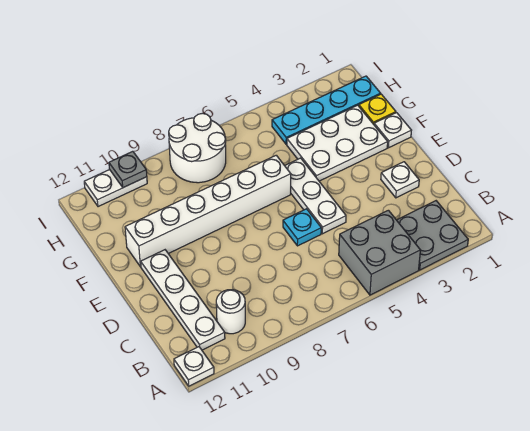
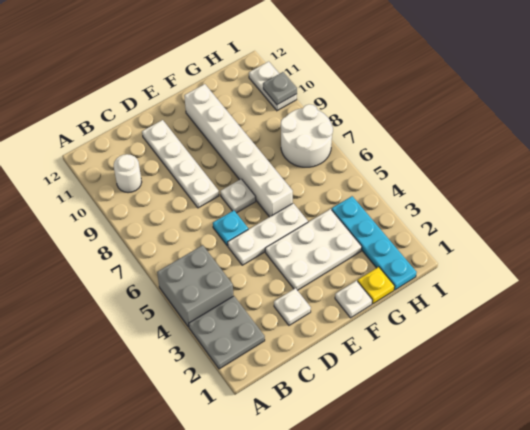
white plate A12 level 1 -> white plate E7 level 1
white plate B11:E11 level 1 -> white plate D8:D11 level 1
white plate F2:G4 level 1 -> white plate E3:G4 level 1

